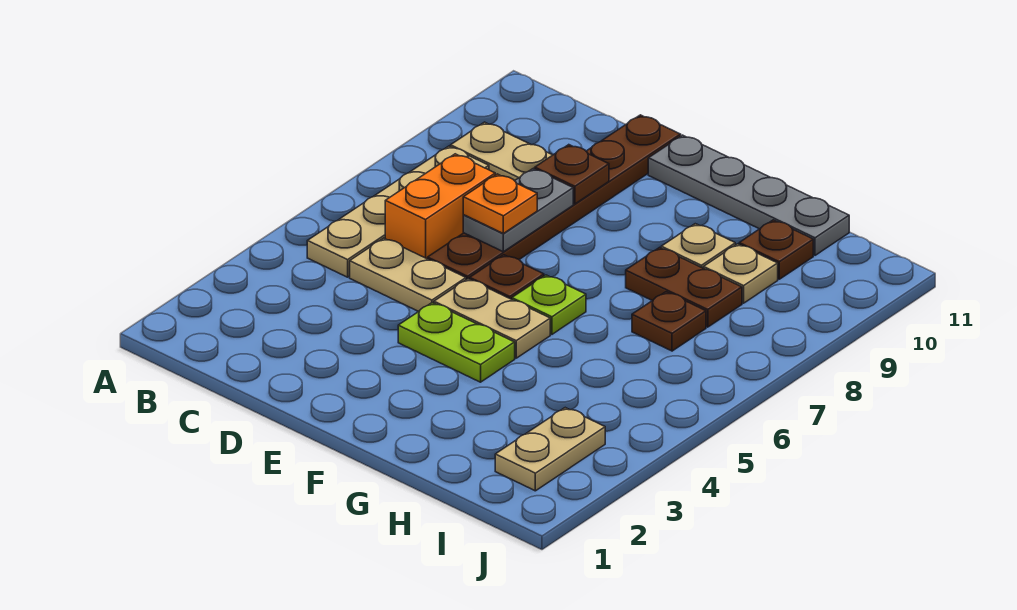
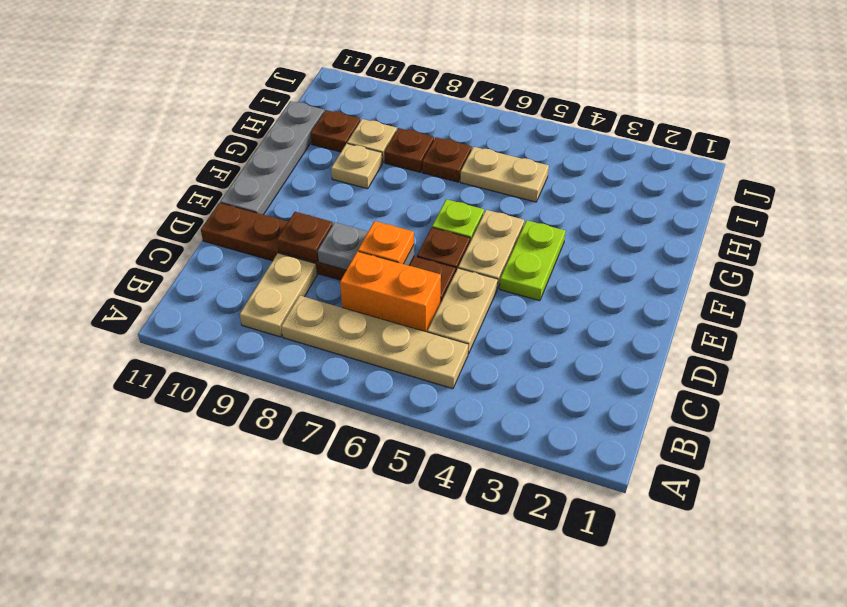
brown plate G8:H8 level 1 -> brown plate H8 level 1
tan plate I2:I3 level 1 -> tan plate H5:H6 level 1

